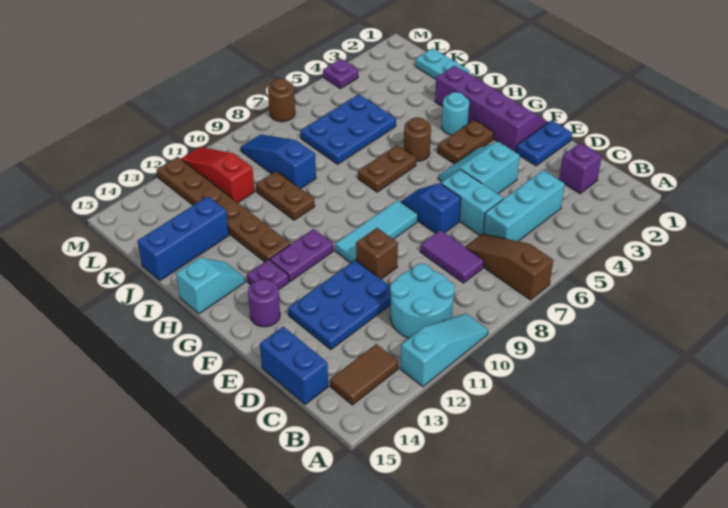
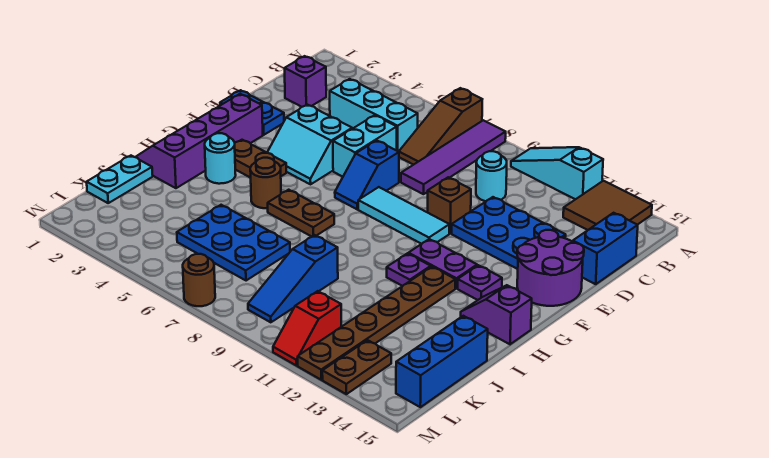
cyan round brick B10:C11 level 1 -> cyan round brick C10 level 1
brown tile B13:B14 level 1 -> brown tile A13:B14 level 1
purple tile C8:D8 level 1 -> purple tile A8:D8 level 1
purple round brick F14 level 1 -> purple round brick E14:F15 level 1
cyan slope H14:H15 level 1 top 15 -> purple slope H14:H15 level 1 top 15
brown plate I10:J10 level 1 -> brown plate L13:M13 level 1
blue brick J13:J15 level 1 -> blue brick J15:L15 level 1
red slope K11:M11 level 1 top K -> red slope L11:M11 level 1 top L
purple plate M4 level 1 -> purple plate H11 level 1

